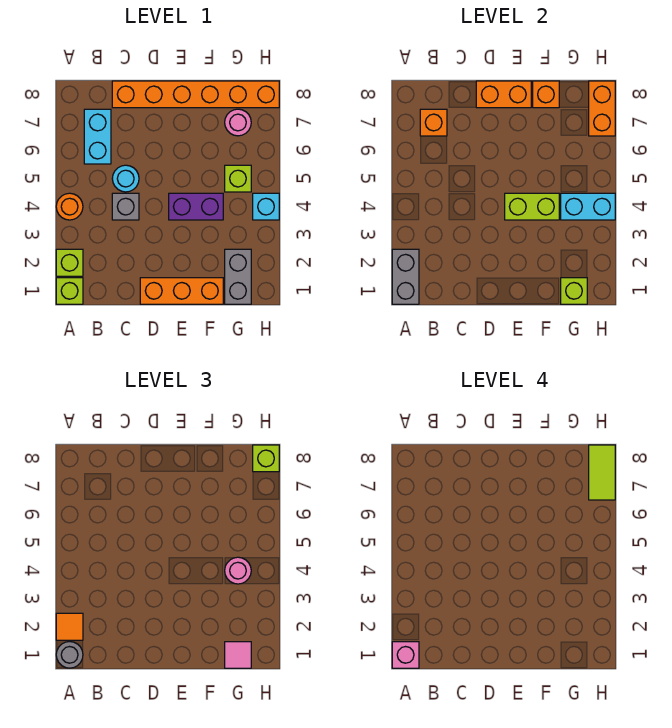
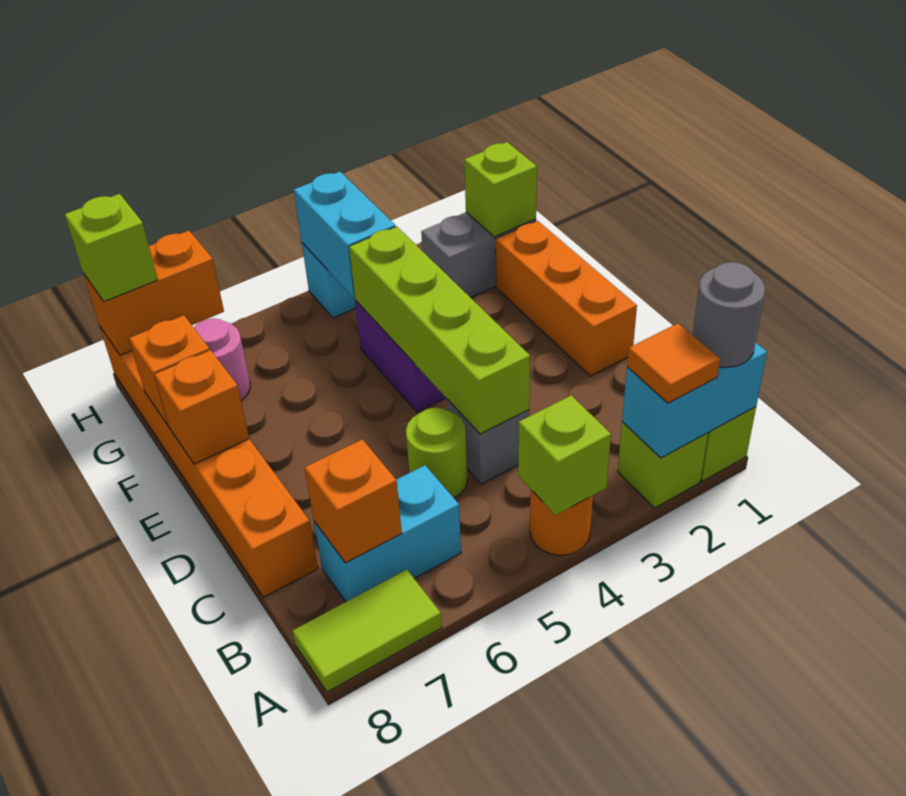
grey brick A1:A2 level 2 -> cyan brick A1:A2 level 2
pink brick A1 level 4 -> none
cyan round brick C5 level 1 -> lime round brick C5 level 1
orange brick D8:E8 level 2 -> orange brick E8 level 2
lime brick E4:F4 level 2 -> lime brick C4:F4 level 2
pink tile G1 level 3 -> none
pink round brick G4 level 3 -> none
lime brick G5 level 1 -> lime brick A4 level 2
lime tile H7:H8 level 4 -> lime tile A7:A8 level 1

